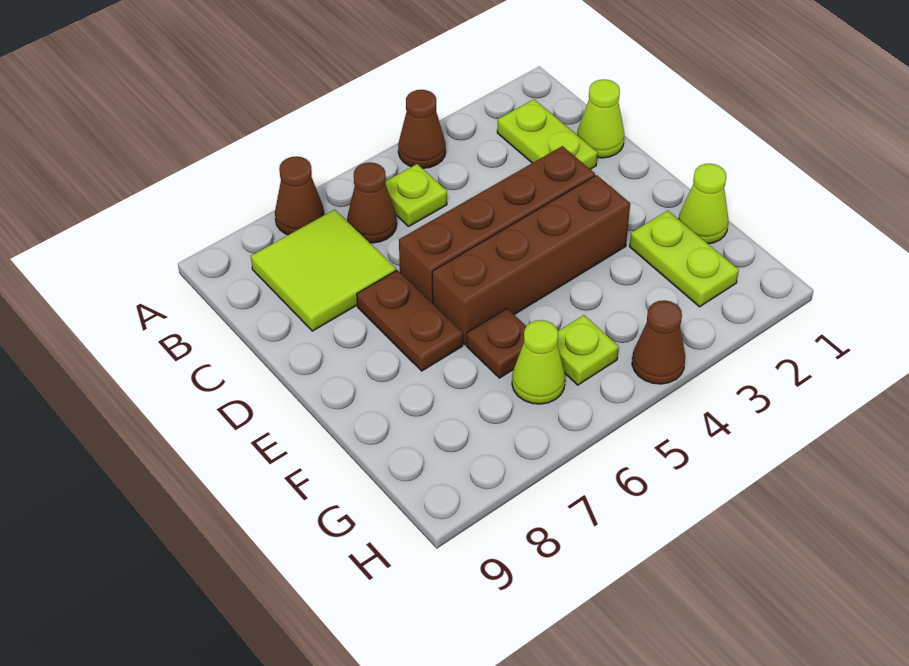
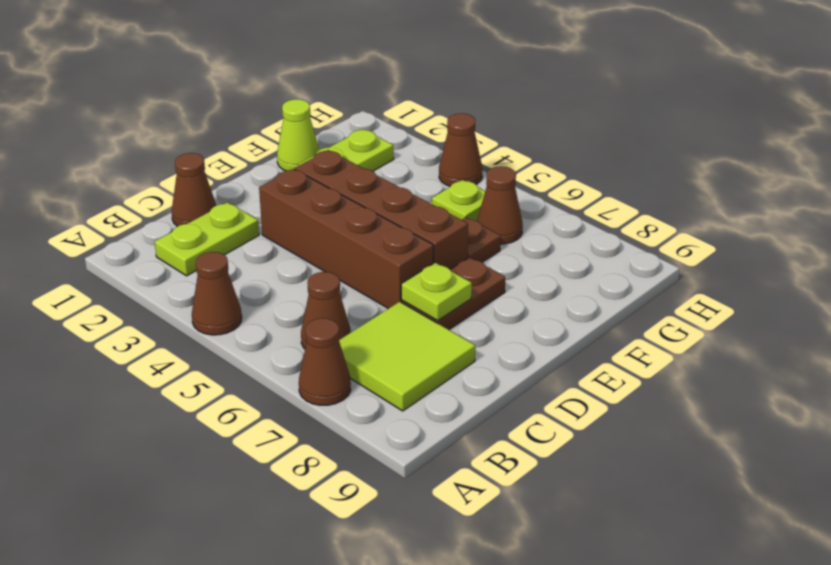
lime plate B5 level 1 -> lime plate D7 level 2
lime cone C1 level 1 -> brown cone C1 level 1
lime cone G6 level 1 -> brown cone G6 level 1

